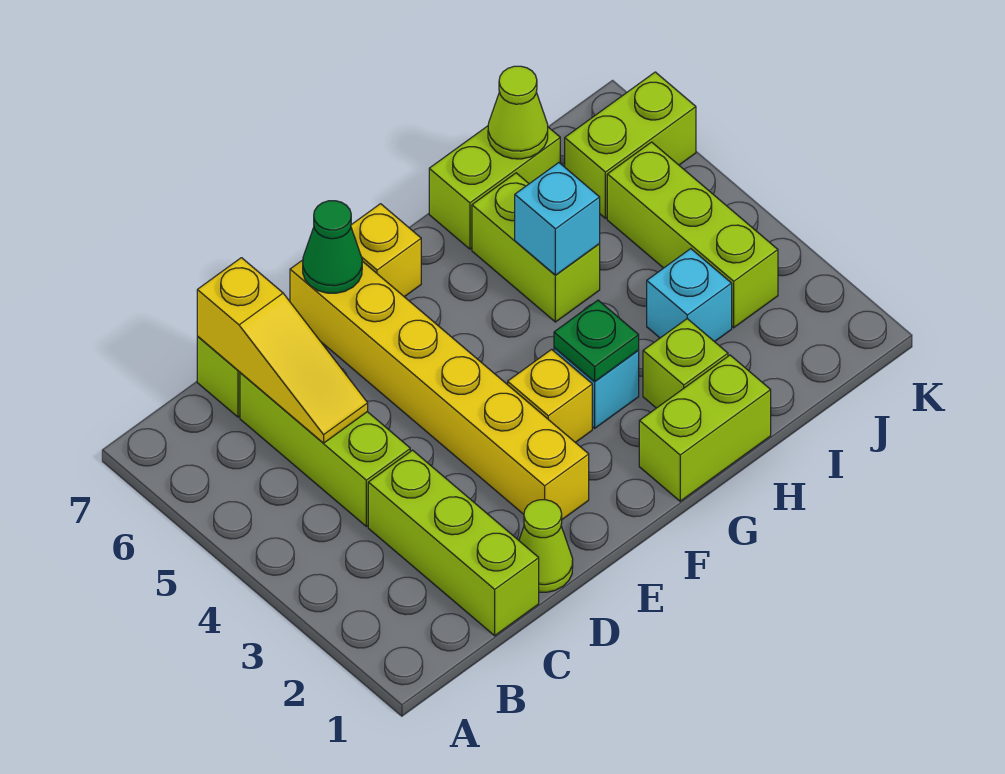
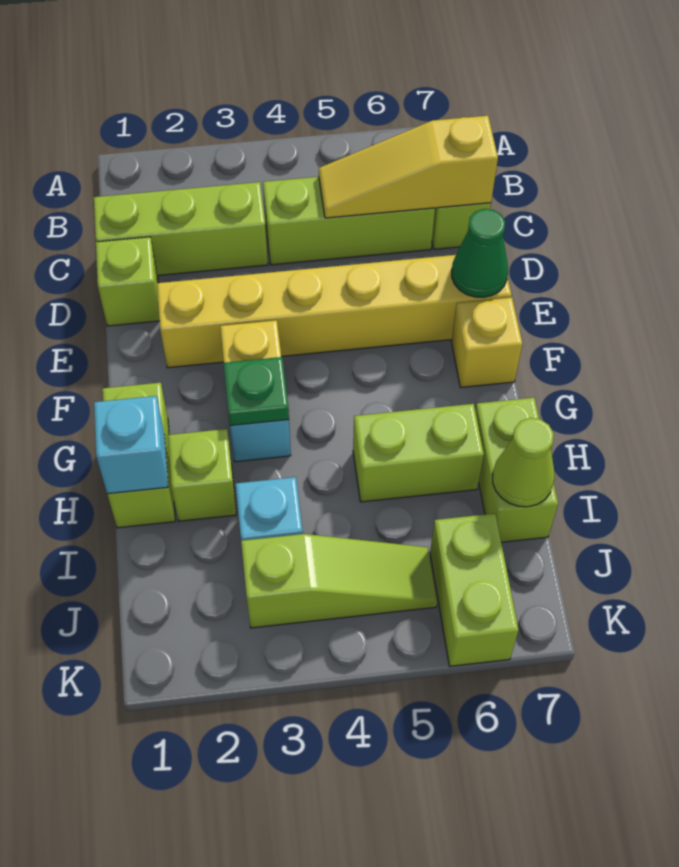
lime cone D1 level 1 -> lime brick D1 level 1
cyan brick H5 level 2 -> cyan brick H1 level 2
lime brick J3:J5 level 1 -> lime slope J3:J5 level 1 top 3

